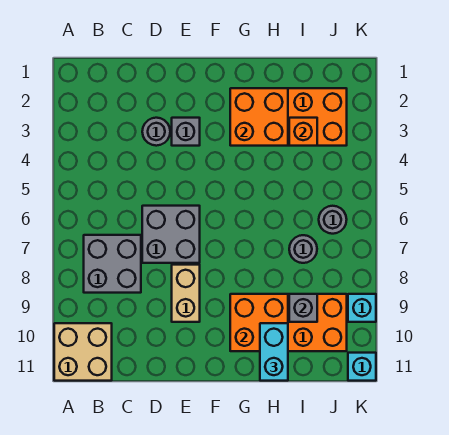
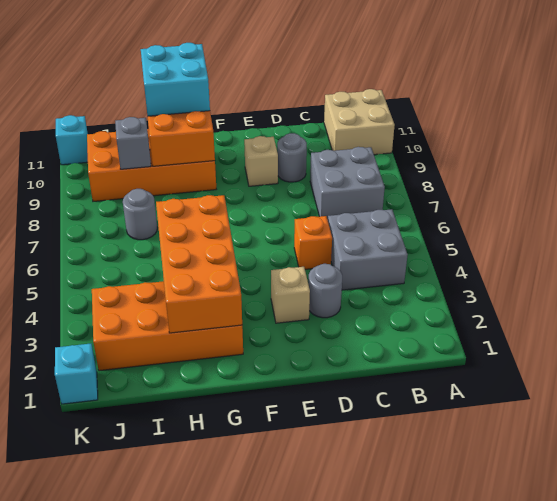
grey brick D6:E7 level 1 -> grey brick B4:C5 level 1
grey brick E3 level 1 -> tan brick E3 level 1
tan brick E8:E9 level 1 -> tan brick E9 level 1
orange brick G2:H3 level 2 -> orange brick G2:H5 level 2
cyan brick H10:H11 level 3 -> cyan brick G10:H11 level 3
orange brick I3 level 2 -> orange brick D5 level 1
grey round brick J6 level 1 -> grey round brick D9 level 1
cyan brick K9 level 1 -> cyan brick K1 level 1

